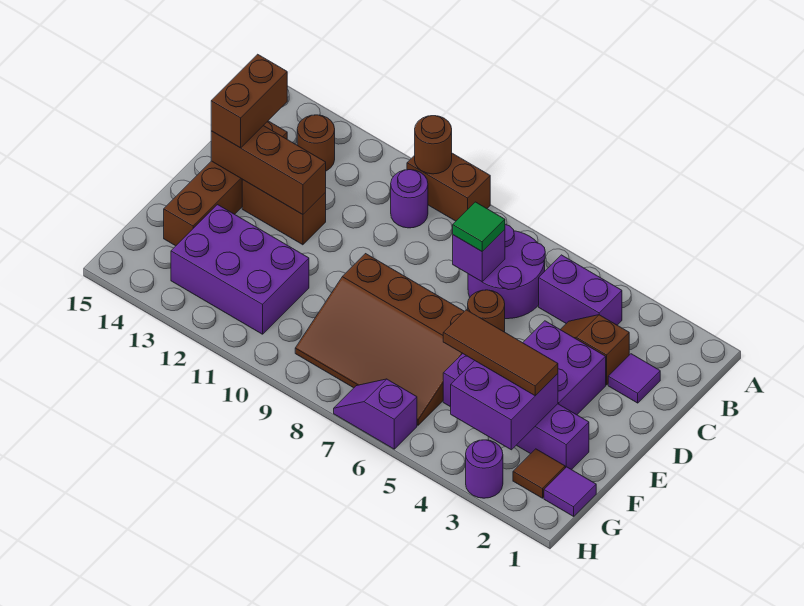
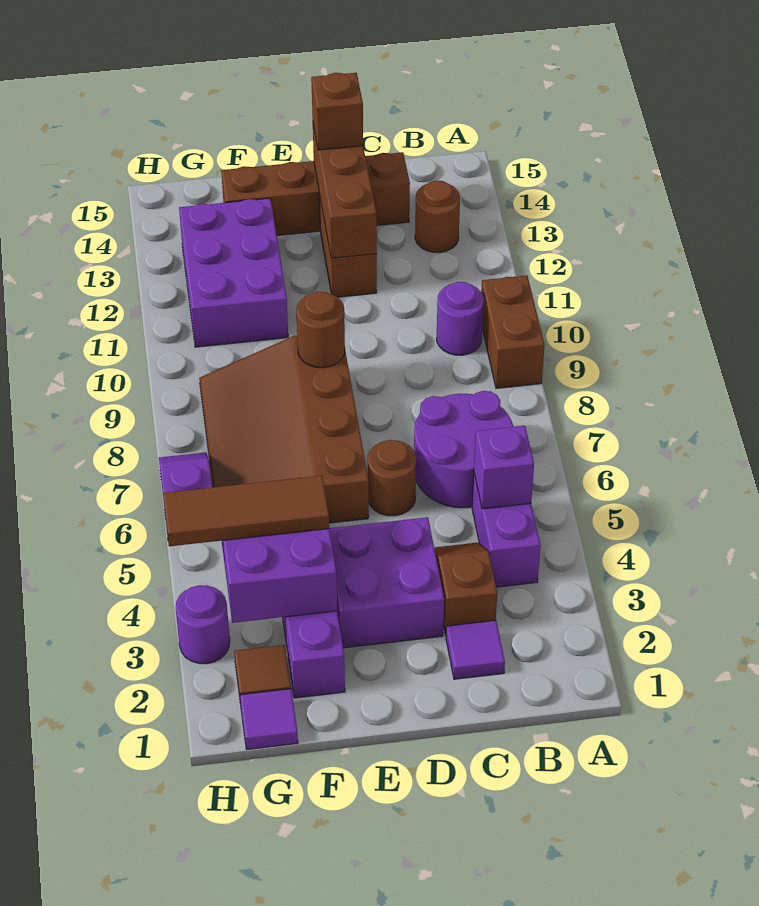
brown round brick A10 level 2 -> brown round brick E9 level 2
purple brick C7 level 2 -> purple brick B5 level 2
green tile C7 level 3 -> none
brown brick C14:D14 level 3 -> brown brick D14 level 3
brown tile F3:F5 level 3 -> brown tile F4:H4 level 3

